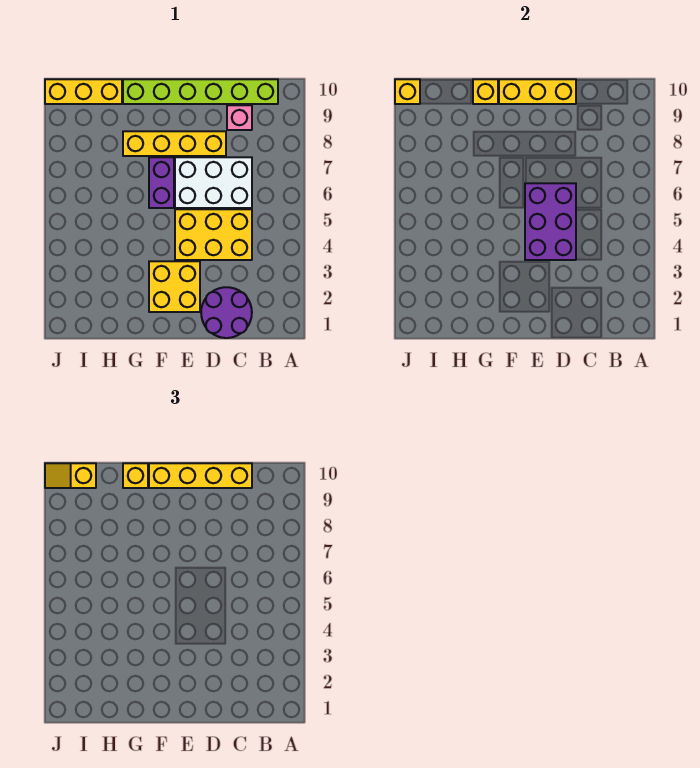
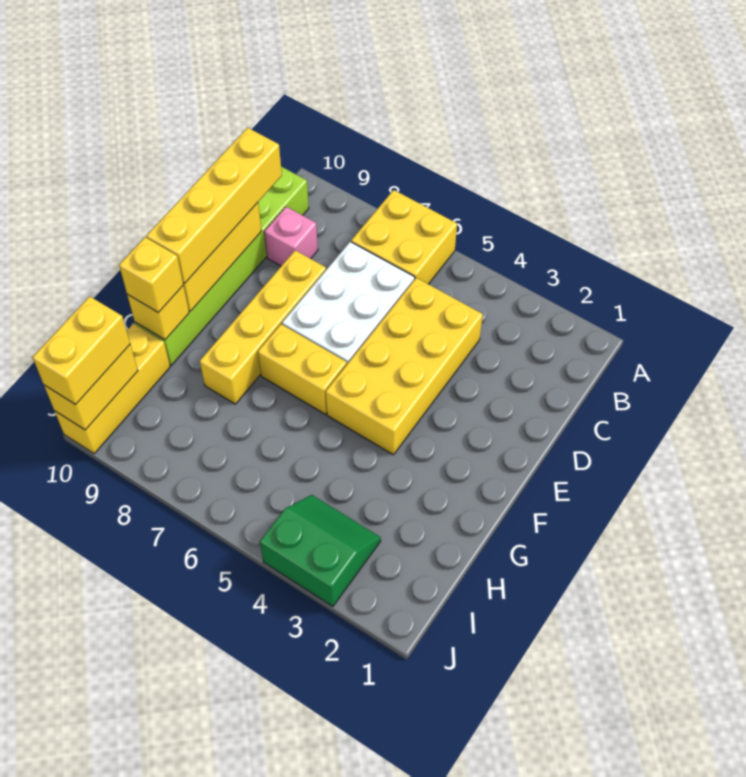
purple round brick C1:D2 level 1 -> none
yellow brick C4:E5 level 1 -> yellow brick C4:F5 level 1
purple brick D4:E6 level 2 -> none
yellow brick E2:F3 level 1 -> yellow brick A6:B7 level 1
purple brick F6:F7 level 1 -> yellow brick F6:F7 level 1
none -> green slope I3:J4 level 1 top J
yellow slope I10:J10 level 3 top I -> yellow brick I10:J10 level 3
yellow brick J10 level 2 -> yellow brick I10:J10 level 2

